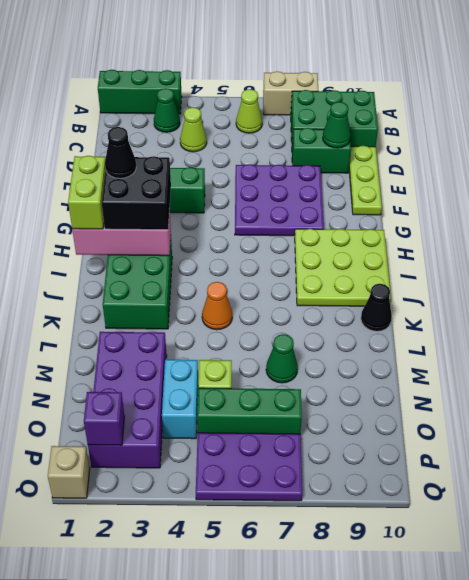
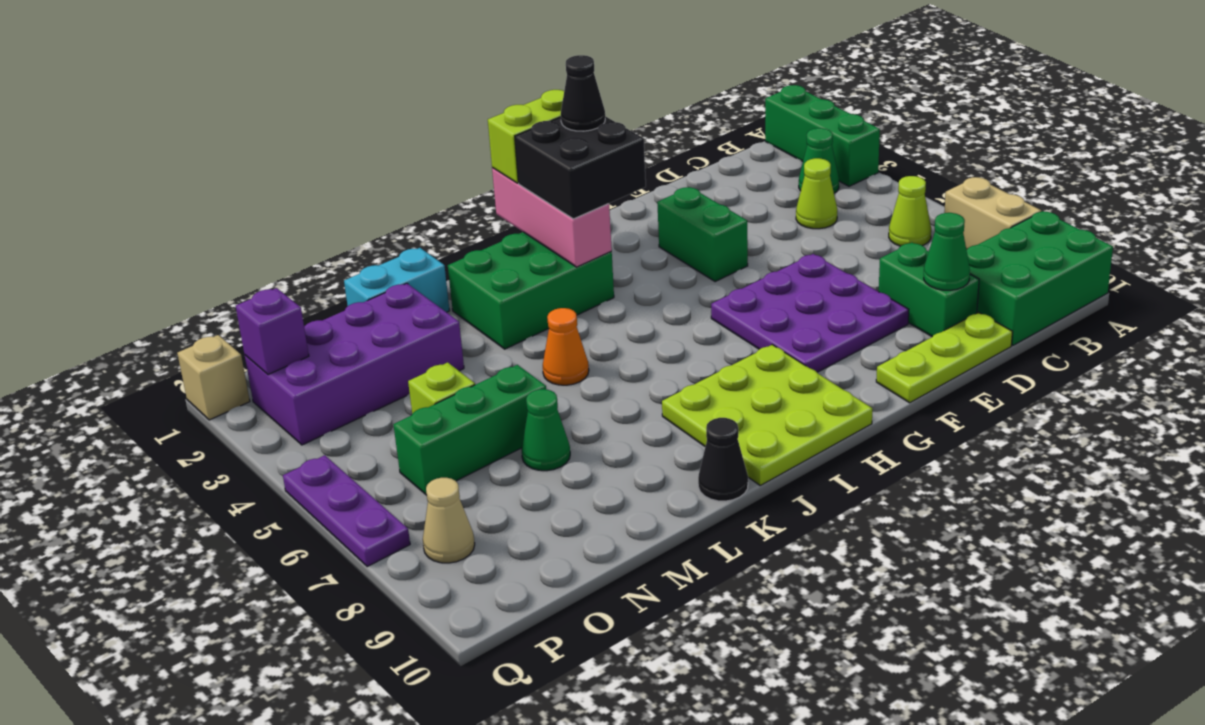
green brick B8:C10 level 1 -> green brick A9:C10 level 1
cyan brick N4:O4 level 1 -> cyan brick L1:M1 level 1
green brick O5:O7 level 1 -> green brick M6:O6 level 1
purple plate P5:Q7 level 1 -> purple plate Q5:Q7 level 1
none -> tan cone P8 level 1

